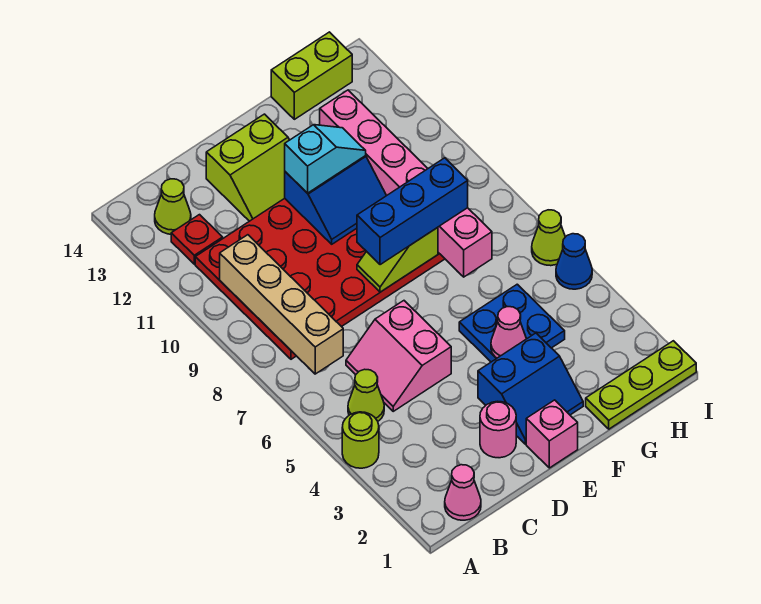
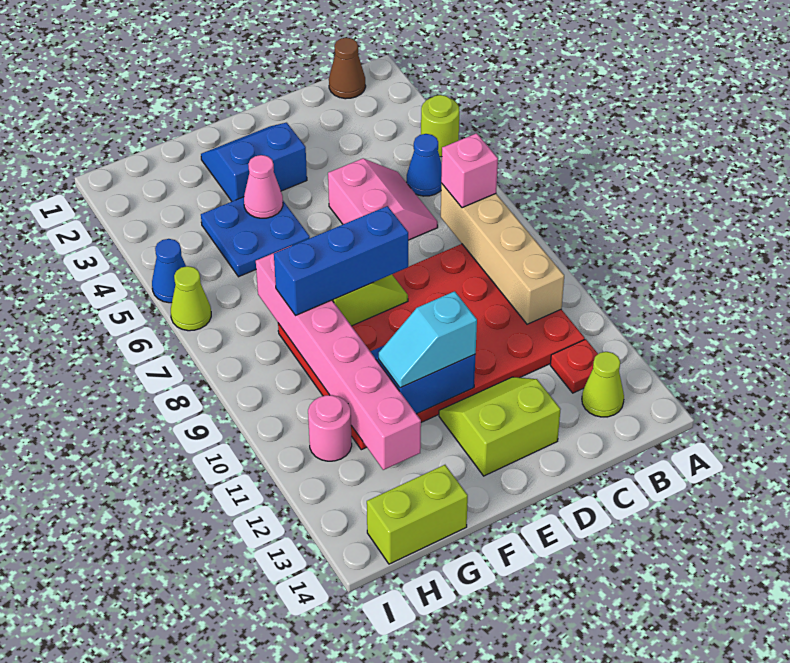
pink cone B1 level 1 -> brown cone B1 level 1
lime cone B5 level 1 -> blue cone B5 level 1
pink round brick D2 level 1 -> pink round brick H11 level 1
pink brick E1 level 1 -> pink brick B7 level 3
lime plate G1:I1 level 1 -> none

